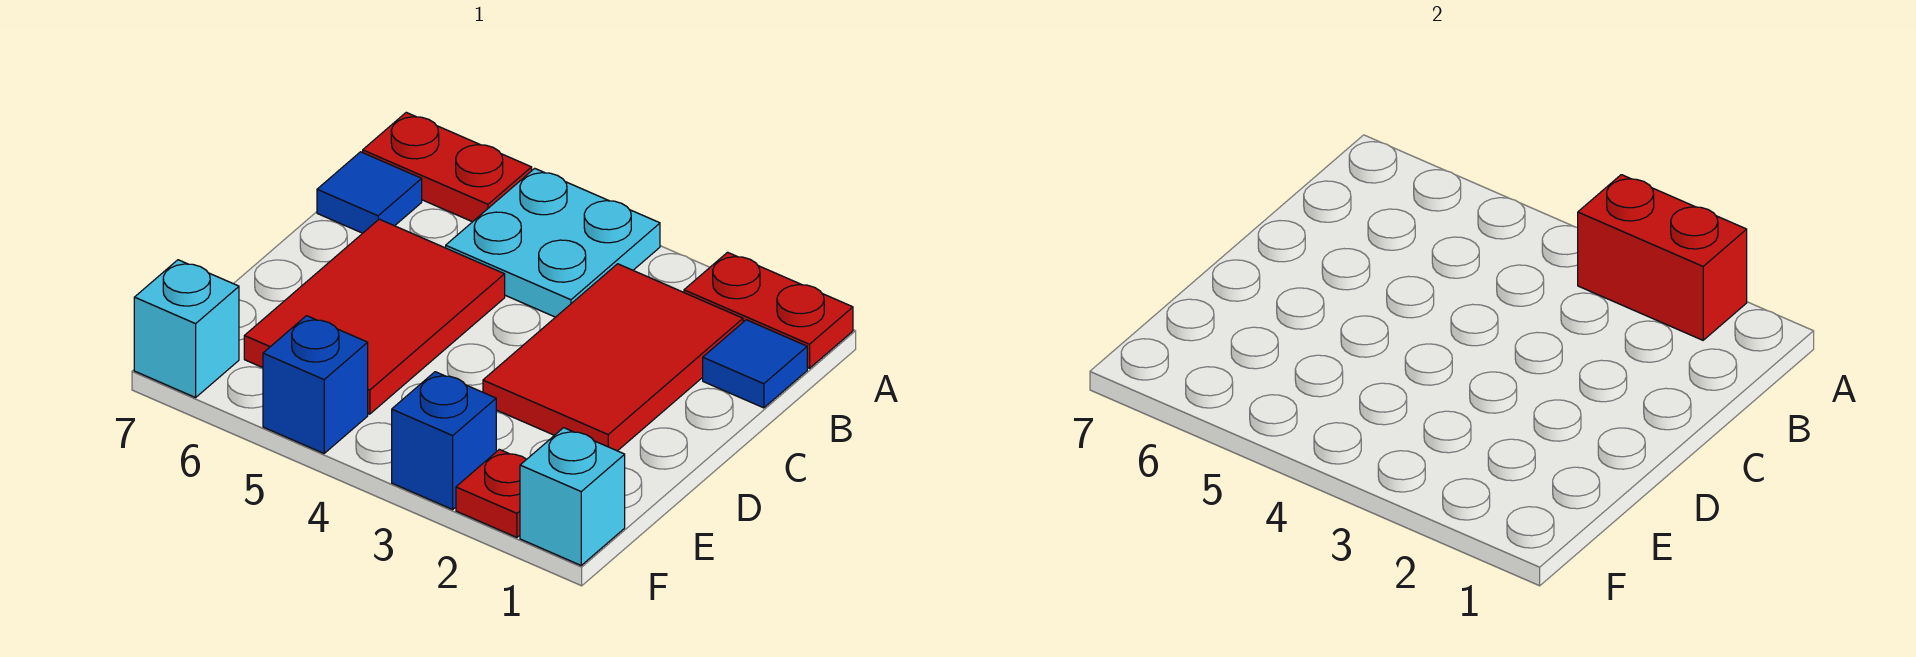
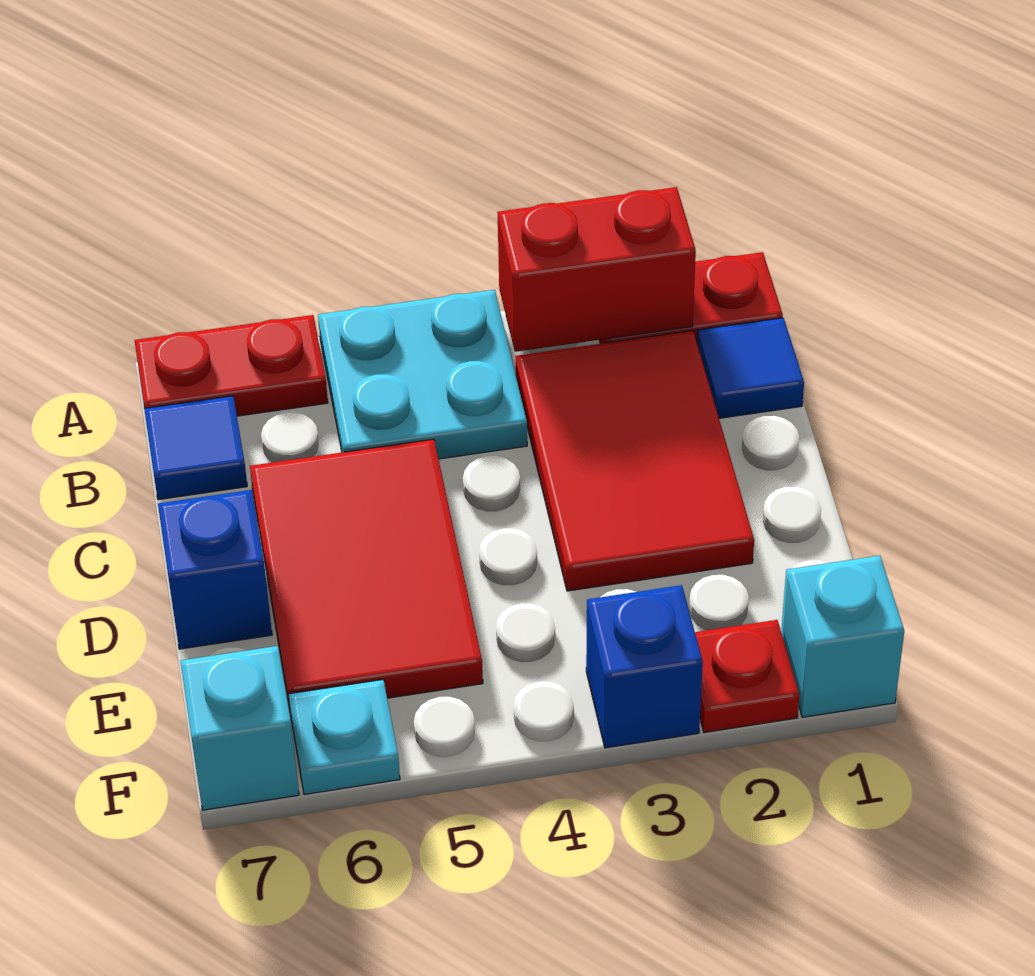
blue brick F5 level 1 -> blue brick D7 level 1
none -> cyan plate F6 level 1

